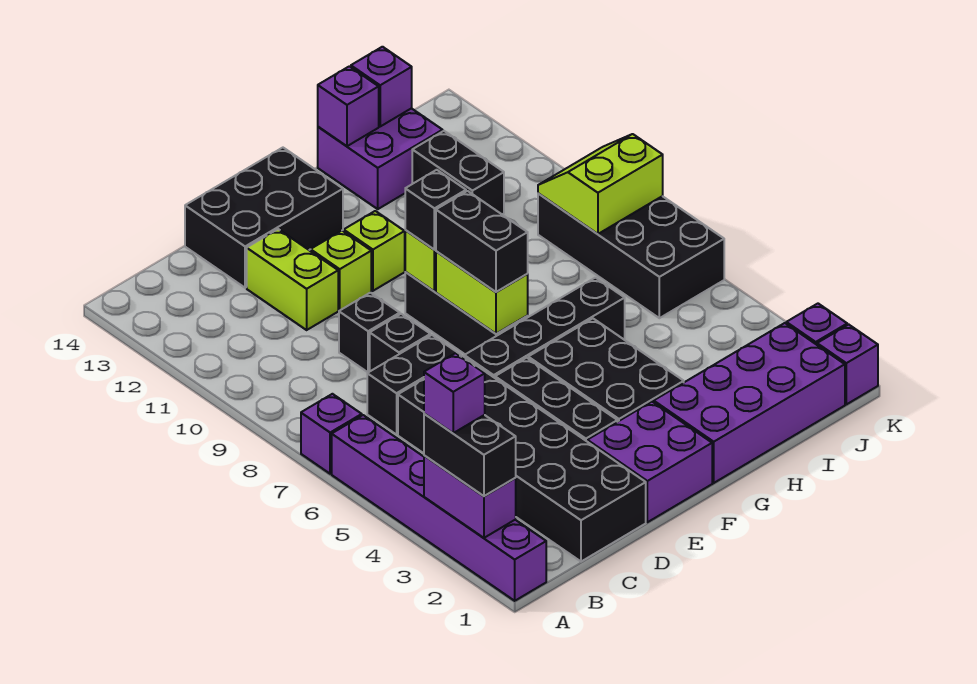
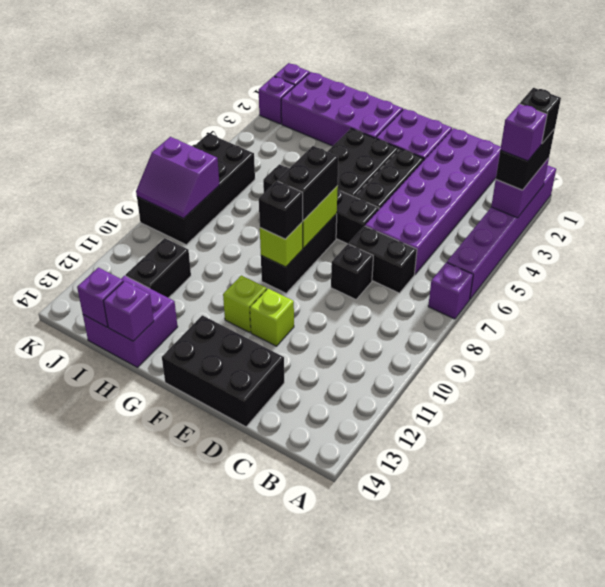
black brick C1:D6 level 1 -> purple brick C1:D6 level 1
black brick D9 level 1 -> black brick A2 level 4
lime brick D11:D12 level 1 -> none
lime slope J8:K9 level 2 top 8 -> purple slope J8:K9 level 2 top 8

